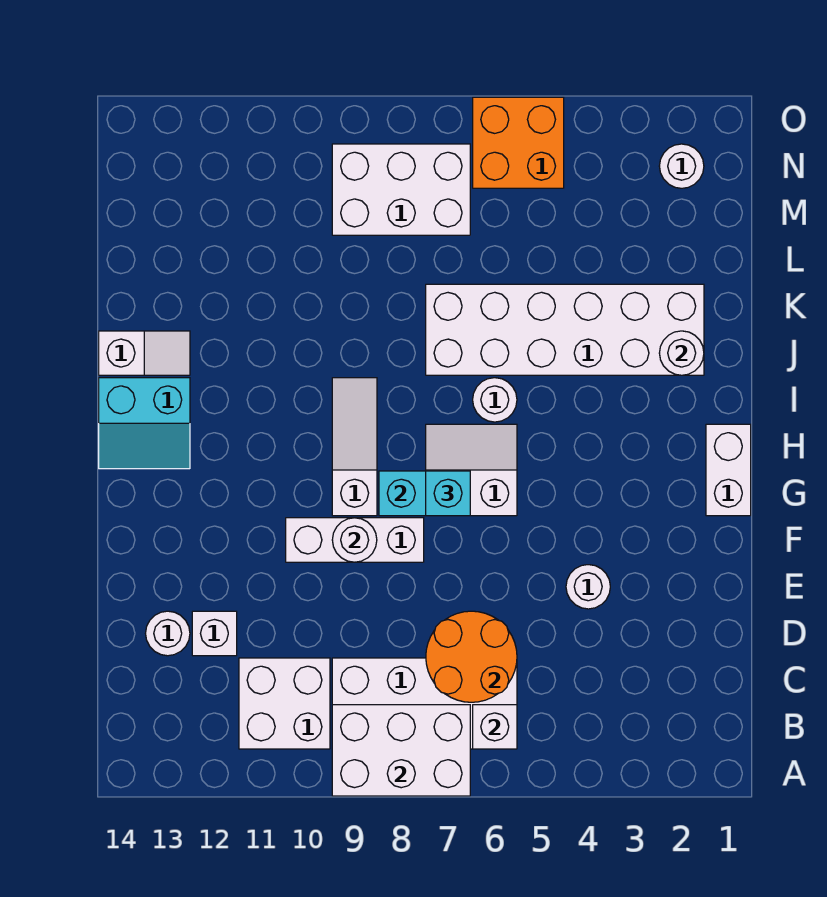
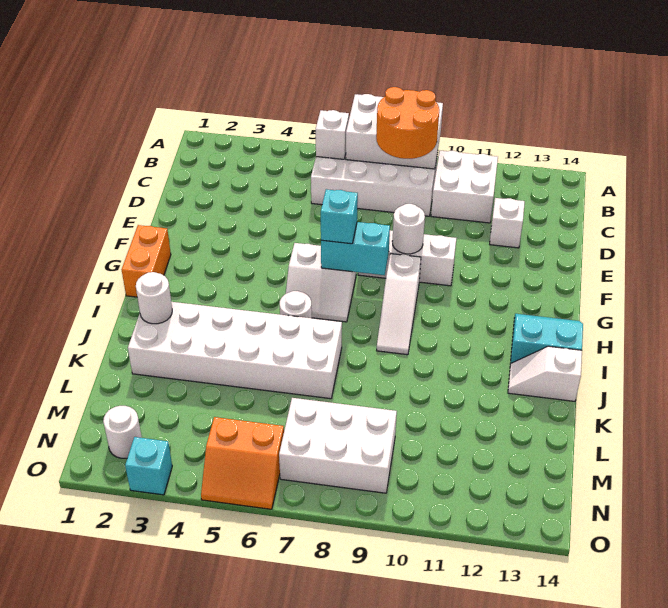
orange round brick C6:D7 level 2 -> orange round brick B8:C9 level 3
white round brick D13 level 1 -> none
white round brick E4 level 1 -> none
white brick G1:H1 level 1 -> orange brick G1:H1 level 1
orange brick N5:O6 level 1 -> orange slope N5:O6 level 1 top N
none -> cyan brick O3 level 1

